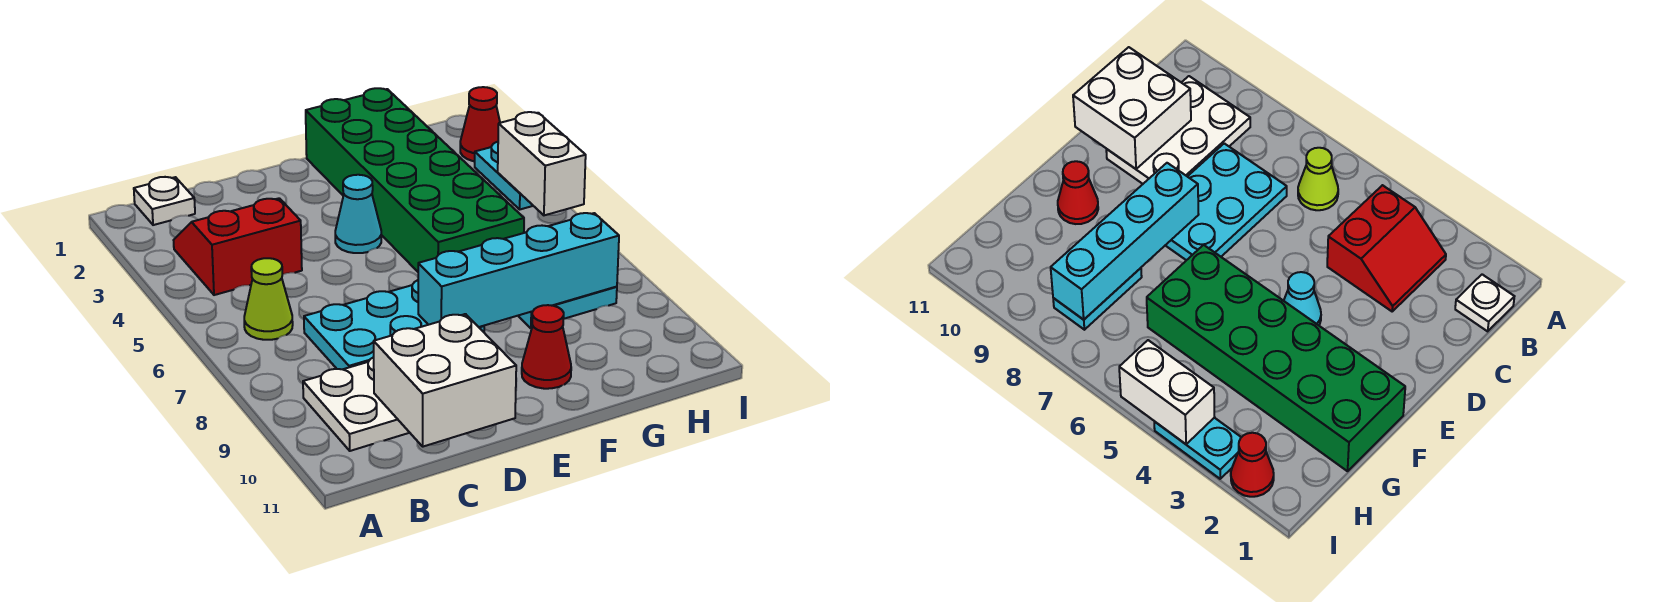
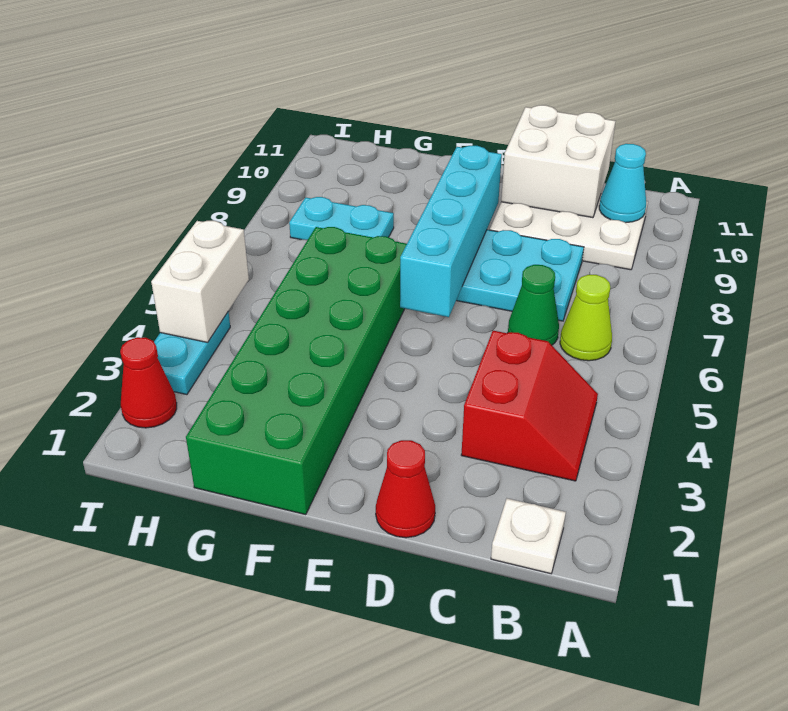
red slope B3:C4 level 1 top 4 -> red slope B3:C4 level 1 top C
none -> green cone C6 level 1
cyan cone E4 level 1 -> cyan cone B10 level 2
cyan brick E8:H8 level 2 -> cyan brick E6:E9 level 2
red cone F10 level 1 -> red cone D1 level 1

